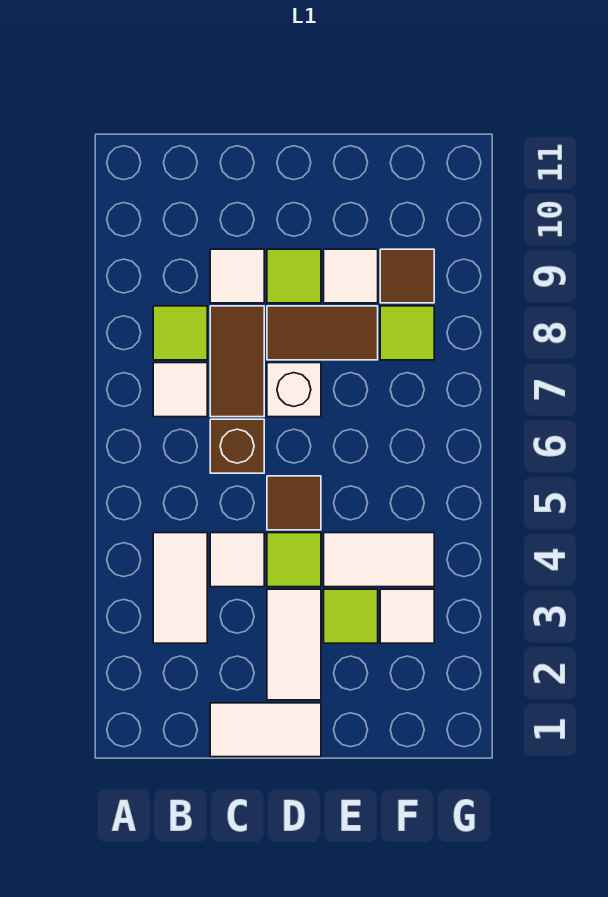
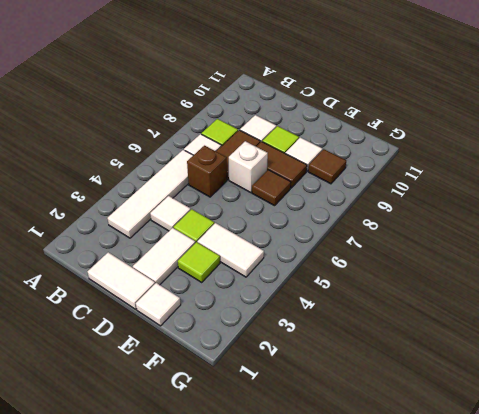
white tile B3:B4 level 1 -> white tile B3:B6 level 1
brown tile D5 level 1 -> brown tile E7 level 1
white tile F3 level 1 -> white tile E1 level 1
lime tile F8 level 1 -> none

